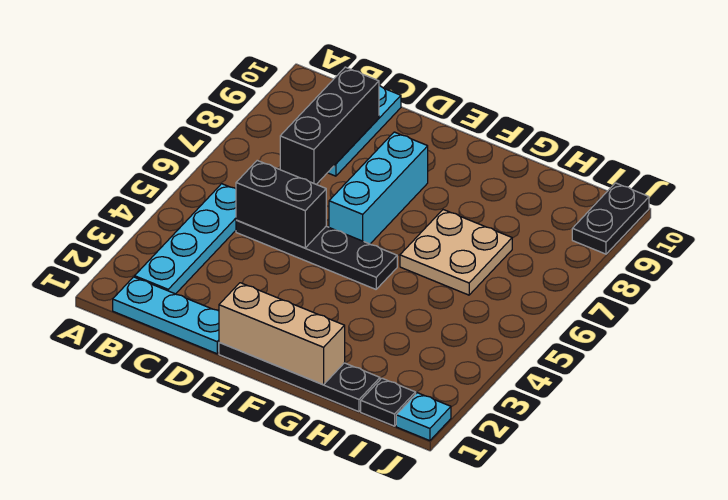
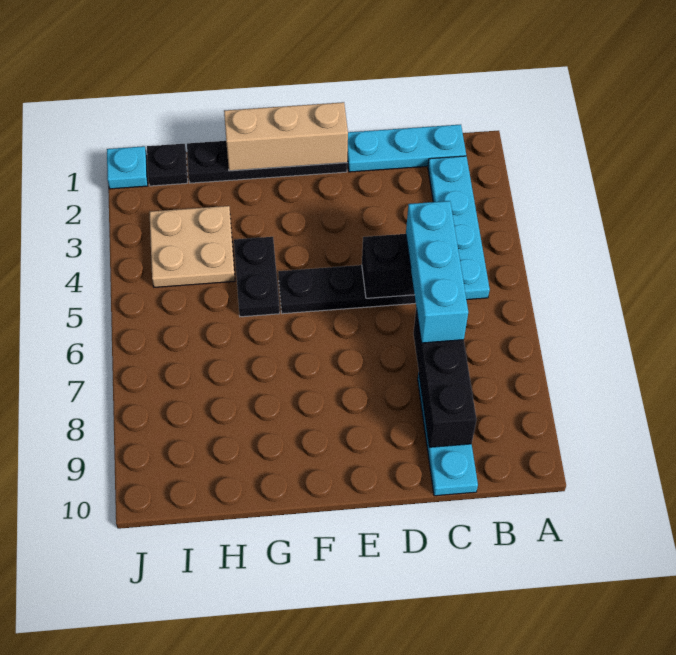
cyan brick E6:E8 level 1 -> cyan brick C5:C7 level 3
tan plate G6:H7 level 1 -> tan plate H3:I4 level 1
black plate J9:J10 level 1 -> black plate G4:G5 level 1

